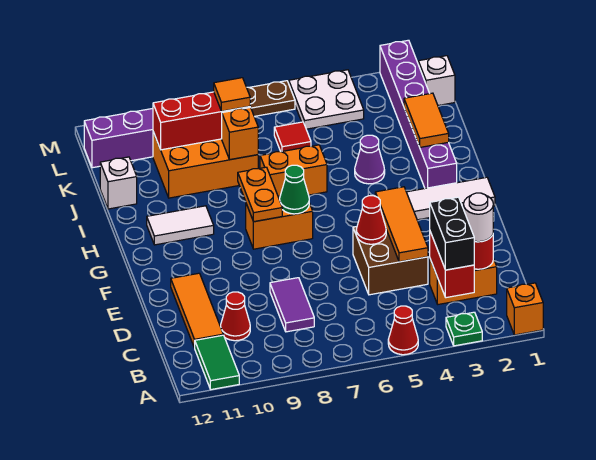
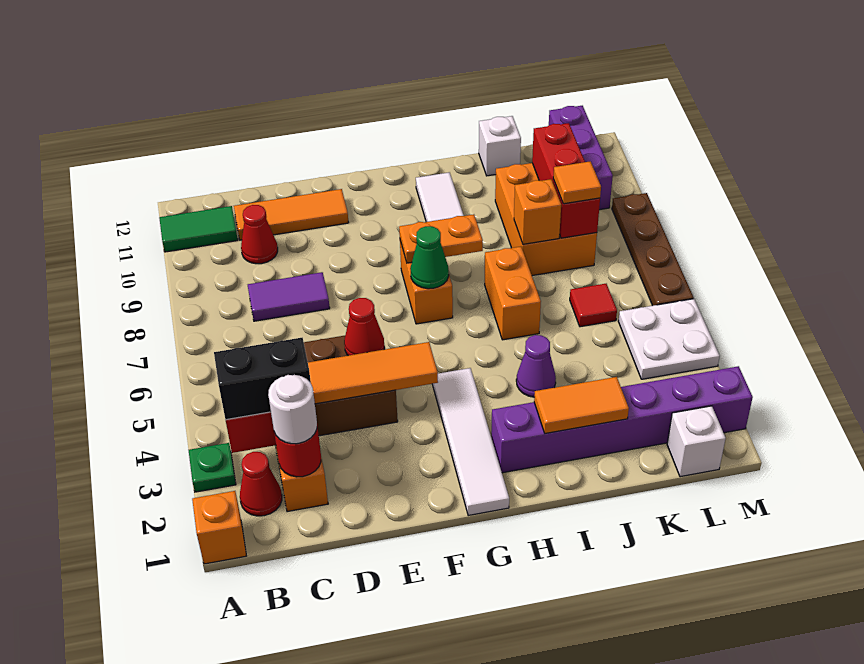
red cone A5 level 1 -> red cone B2 level 1

